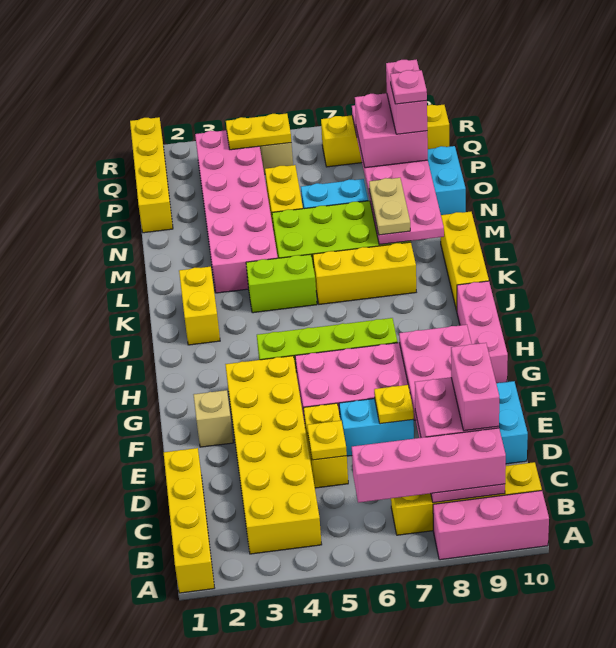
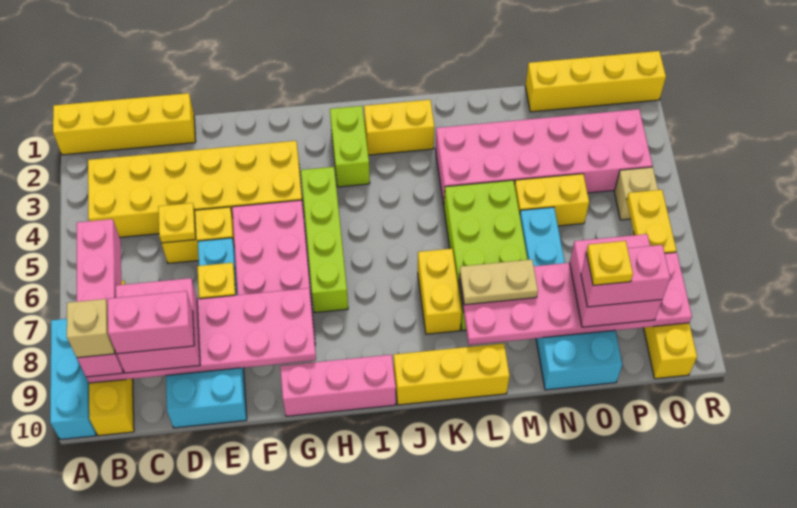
pink brick A8:A10 level 1 -> cyan brick A8:A10 level 1
tan brick F2 level 1 -> tan brick B9 level 4
lime brick K4:K5 level 1 -> lime brick I2:I3 level 1
yellow brick K6:K8 level 1 -> yellow brick K7:K8 level 1
pink plate O9 level 5 -> yellow plate O9 level 5
yellow plate Q4:Q5 level 2 -> yellow plate Q6:Q7 level 2

